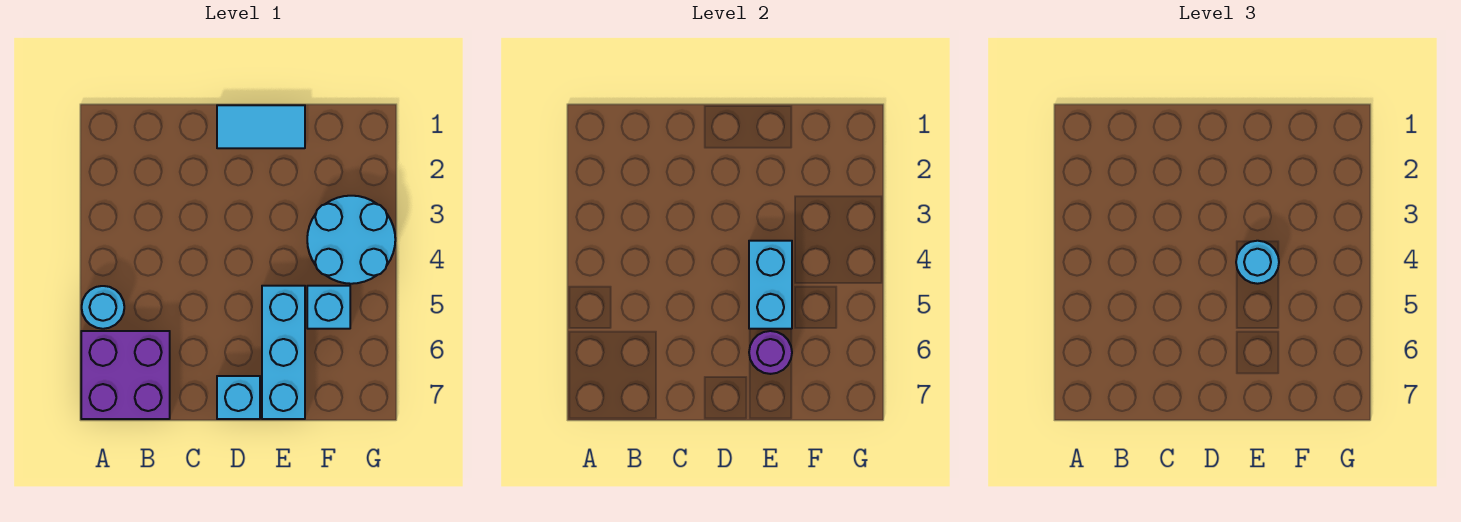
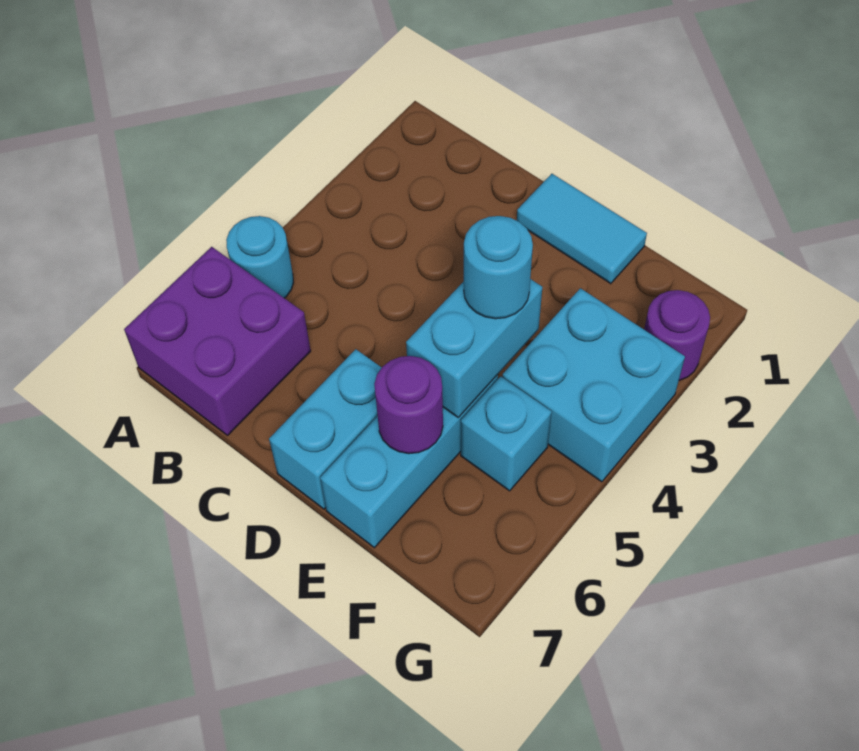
cyan brick D7 level 1 -> cyan brick D6:D7 level 1
cyan round brick F3:G4 level 1 -> cyan brick F3:G4 level 1
none -> purple round brick G2 level 1

